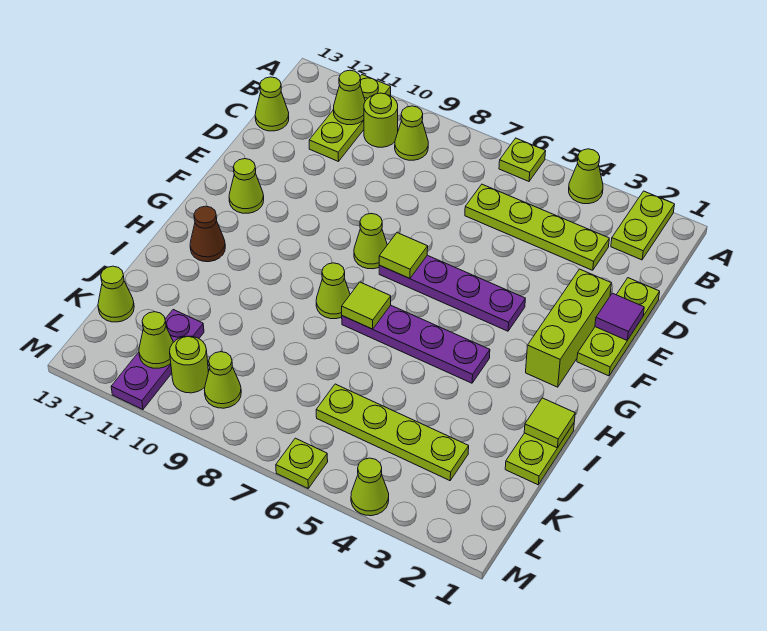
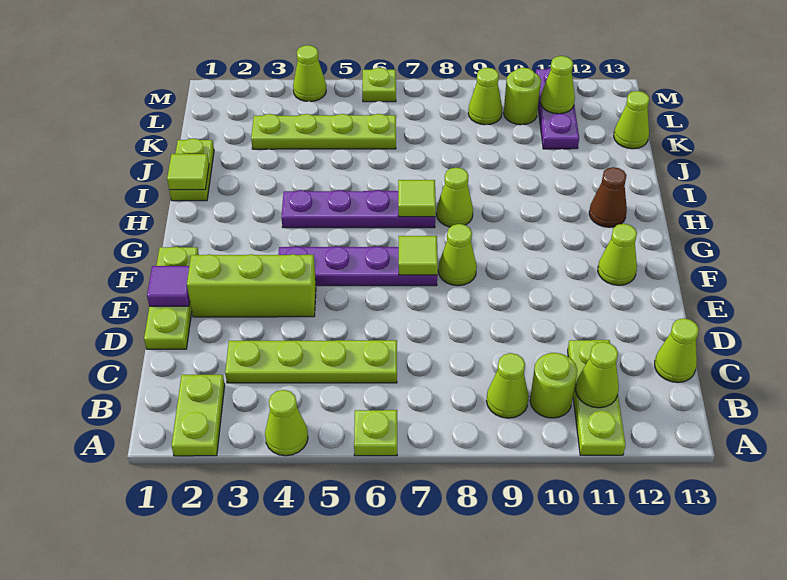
lime brick E2:G2 level 1 -> lime brick E2:E4 level 1

